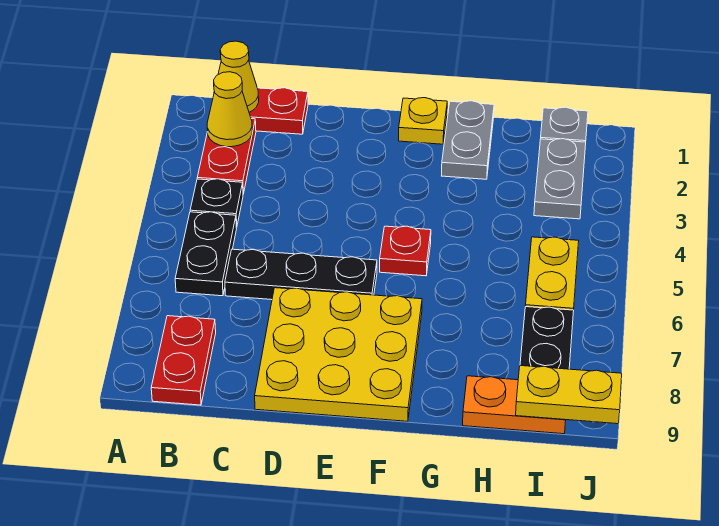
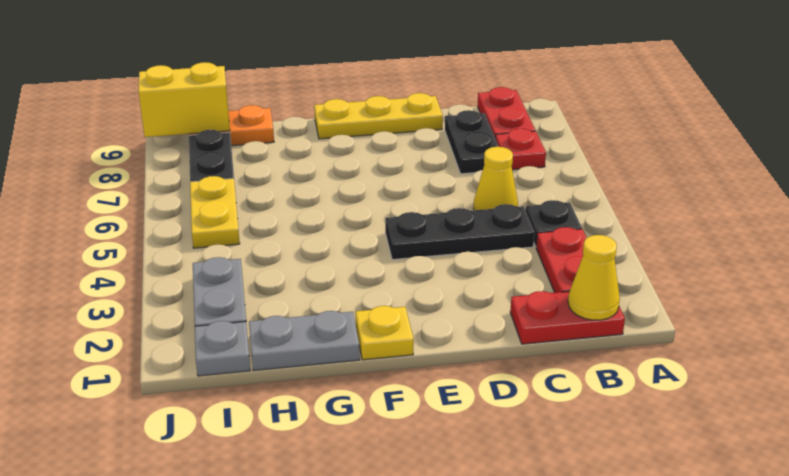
yellow cone B2 level 2 -> yellow cone C5 level 1
black plate B5:B6 level 1 -> black plate C7:C8 level 1
black plate C6:E6 level 1 -> black plate C4:E4 level 1
yellow plate D7:F9 level 1 -> yellow plate D9:F9 level 1
red plate F5 level 1 -> red plate B7 level 1
grey plate G1:G2 level 1 -> grey plate G1:H1 level 1
yellow plate I9:J9 level 2 -> yellow brick I9:J9 level 2

